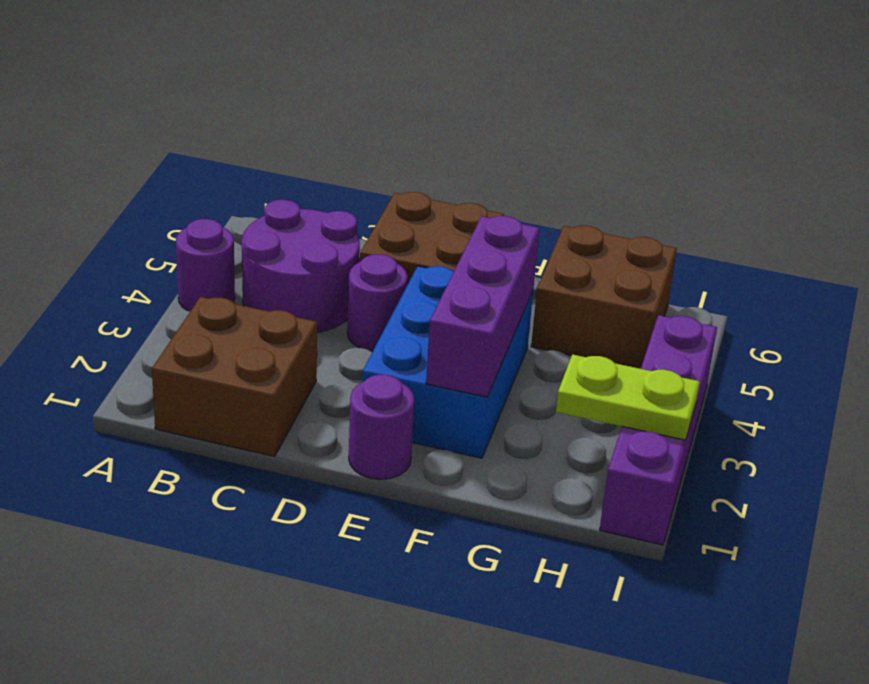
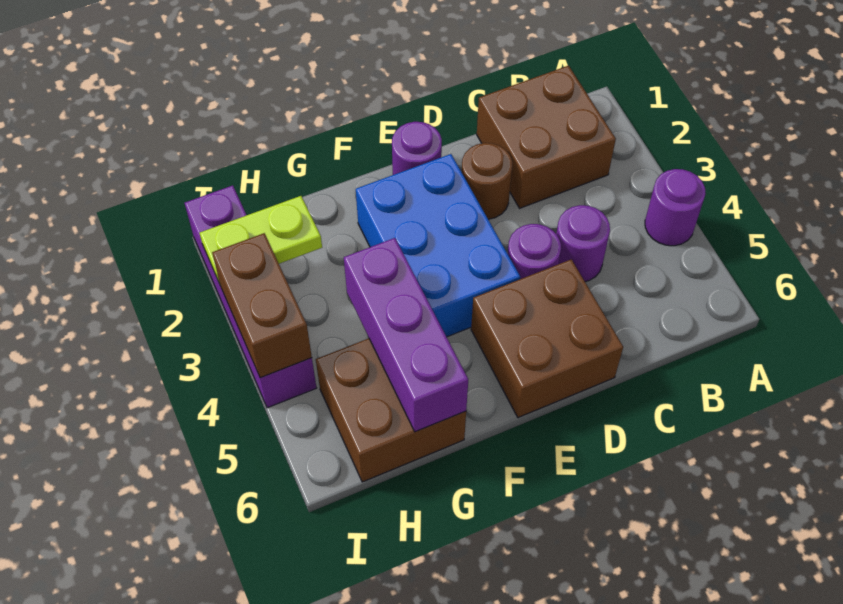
purple round brick B4:C5 level 1 -> purple round brick C4 level 1
none -> brown round brick D2 level 1
purple brick F2:F4 level 2 -> purple brick G4:G6 level 2
none -> brown brick I3:I4 level 2

